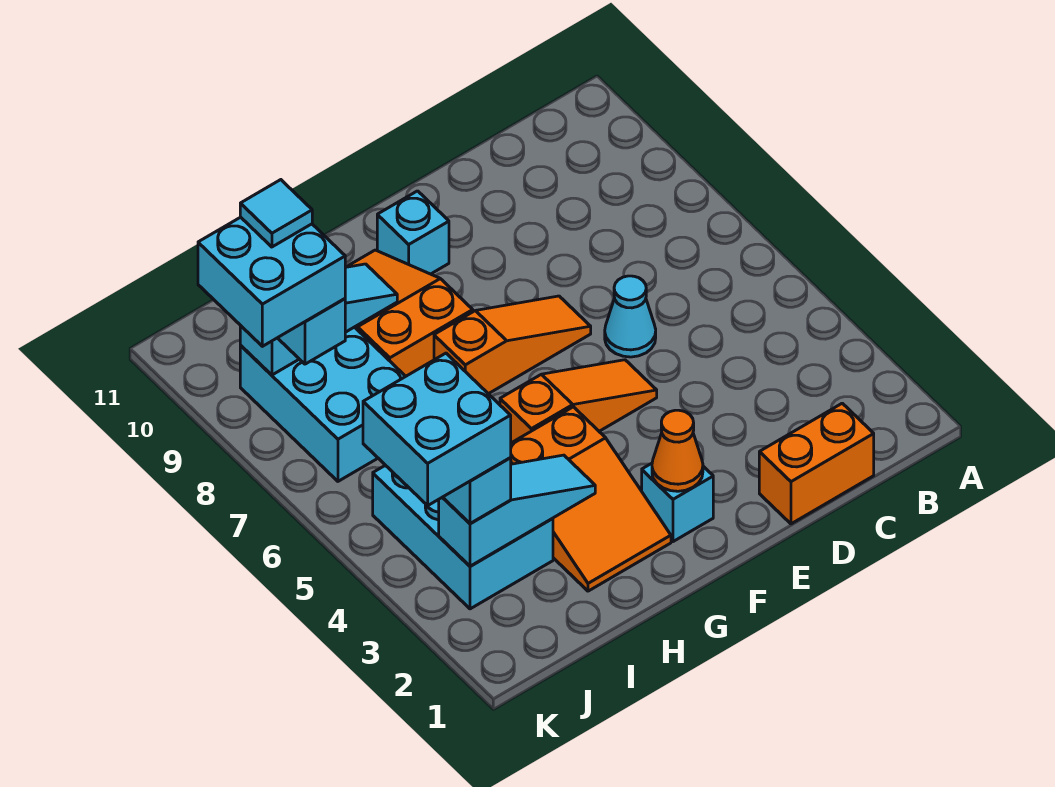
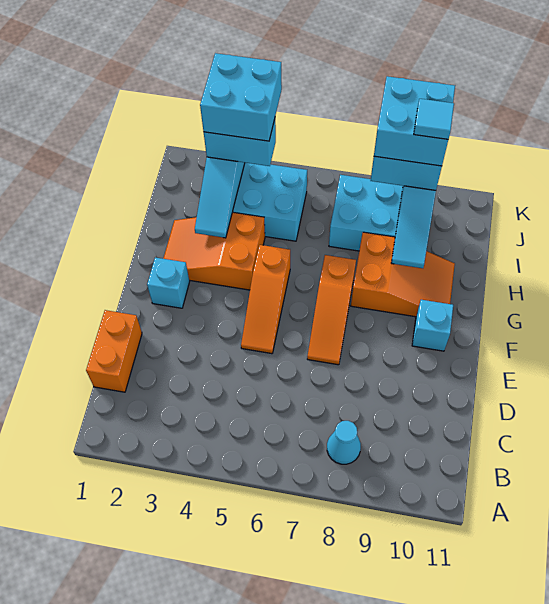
cyan cone D6 level 1 -> cyan cone B8 level 1
orange cone F2 level 2 -> none

